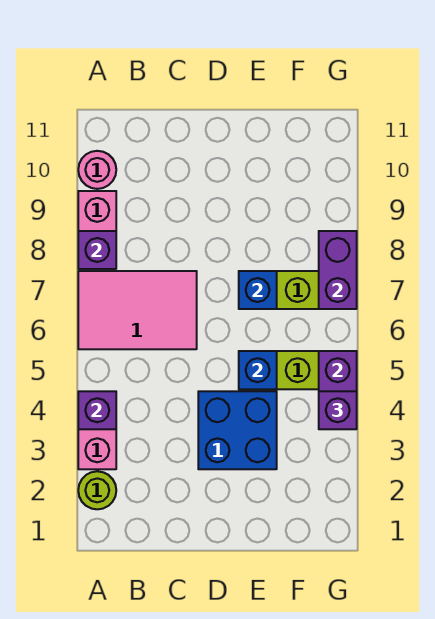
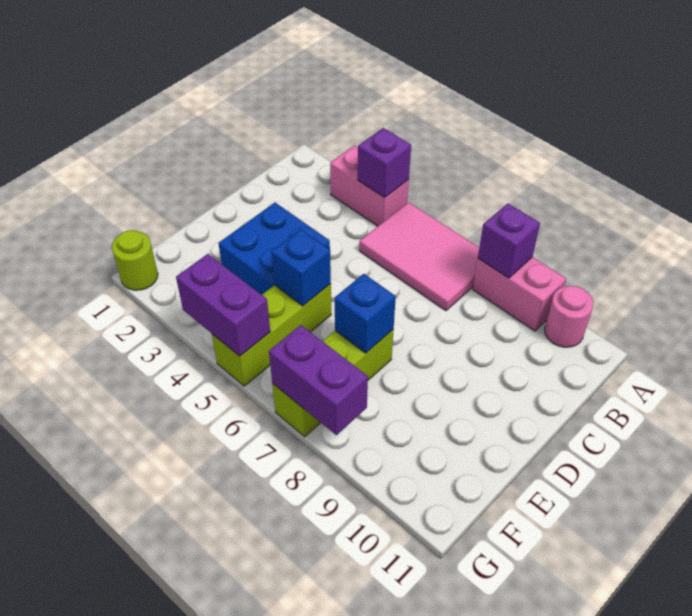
lime round brick A2 level 1 -> lime round brick G1 level 1
pink tile A6:C7 level 1 -> pink tile A5:B7 level 1
purple brick G4 level 3 -> none

